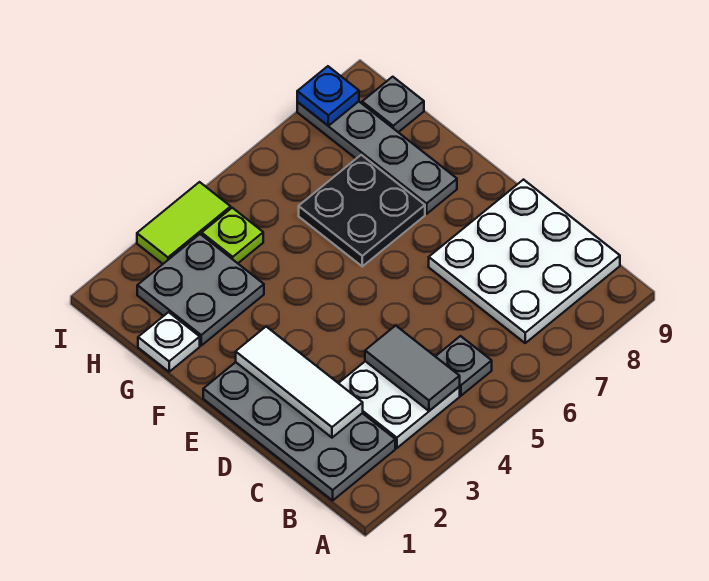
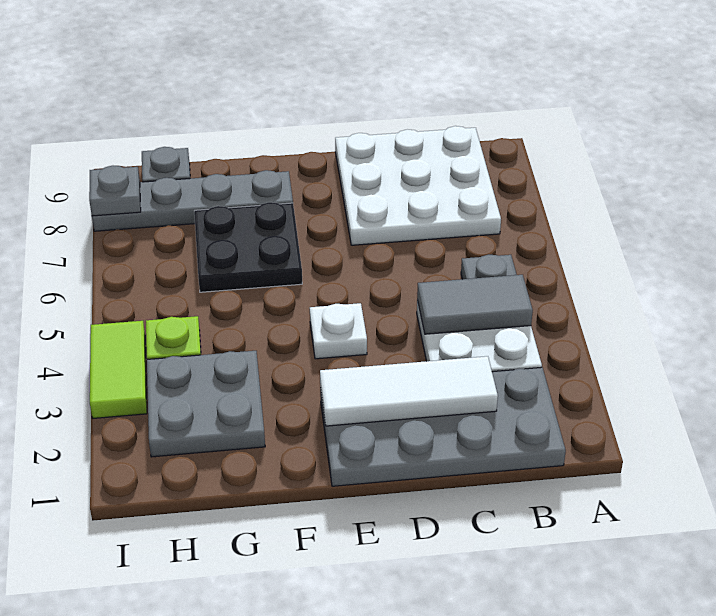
white plate G1 level 1 -> white plate E4 level 1
blue plate I8 level 2 -> grey plate I8 level 2

